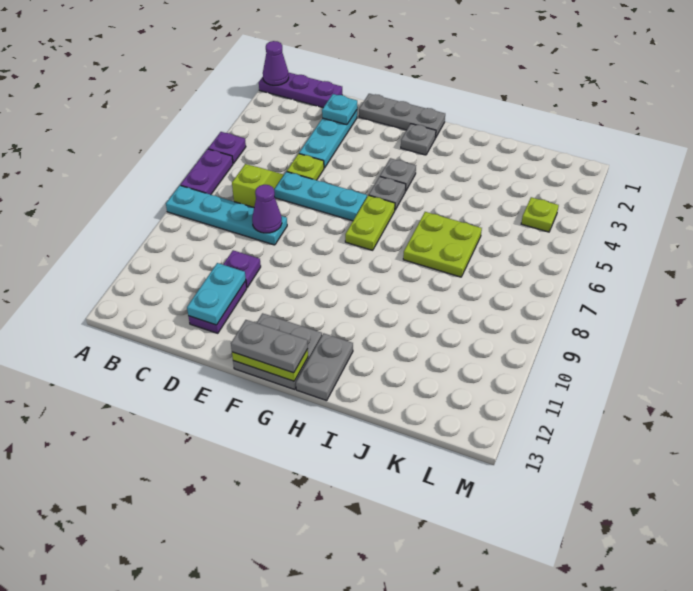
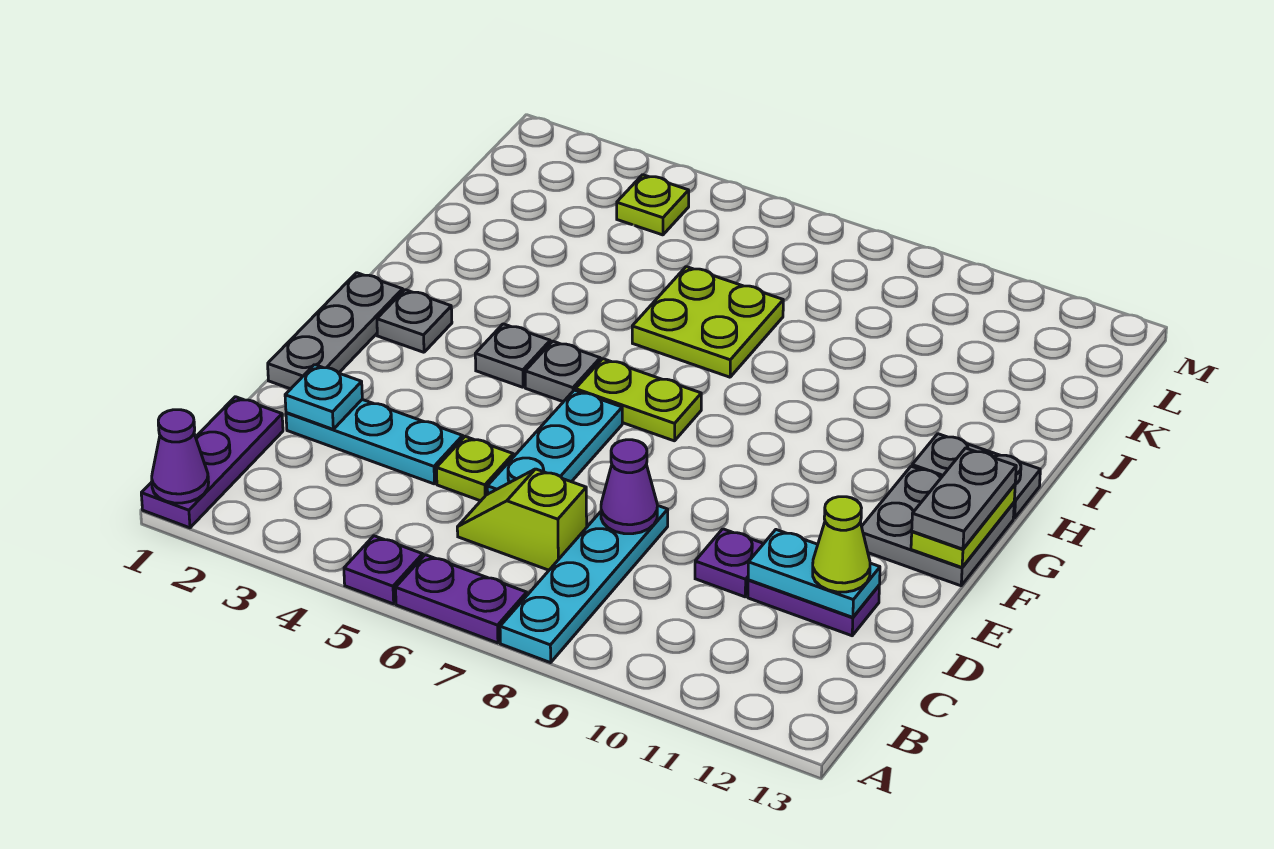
none -> lime cone D12 level 3

